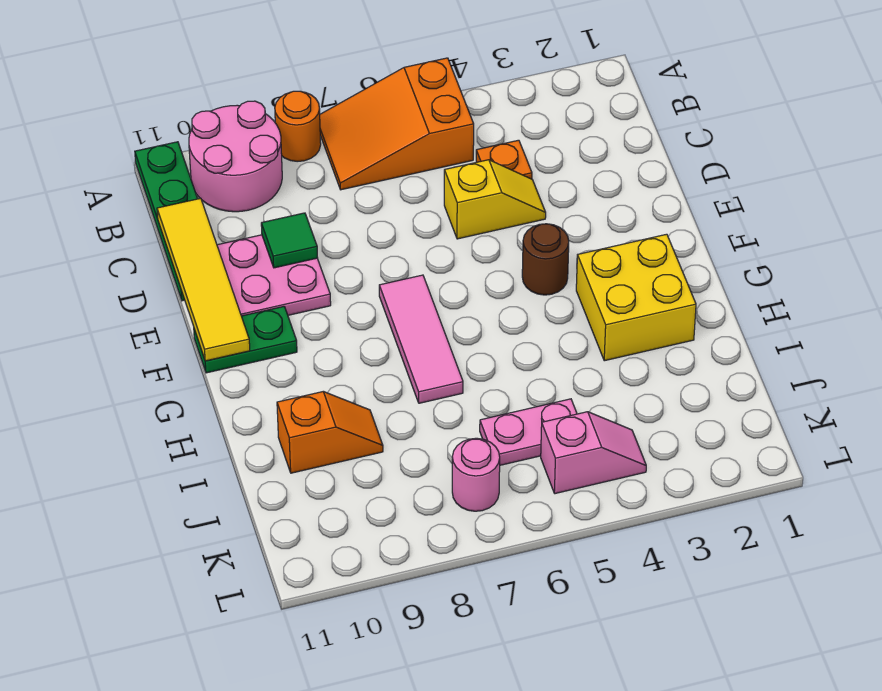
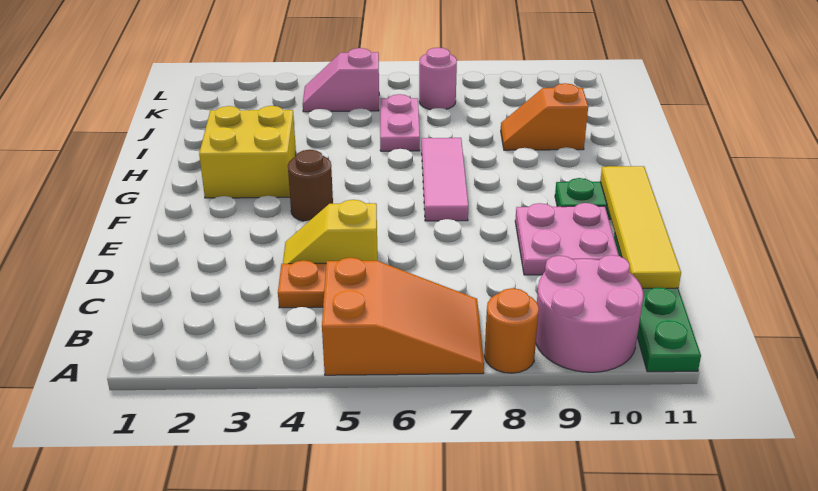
green tile D9 level 2 -> none
pink plate J5:J6 level 1 -> pink plate I6:J6 level 1

